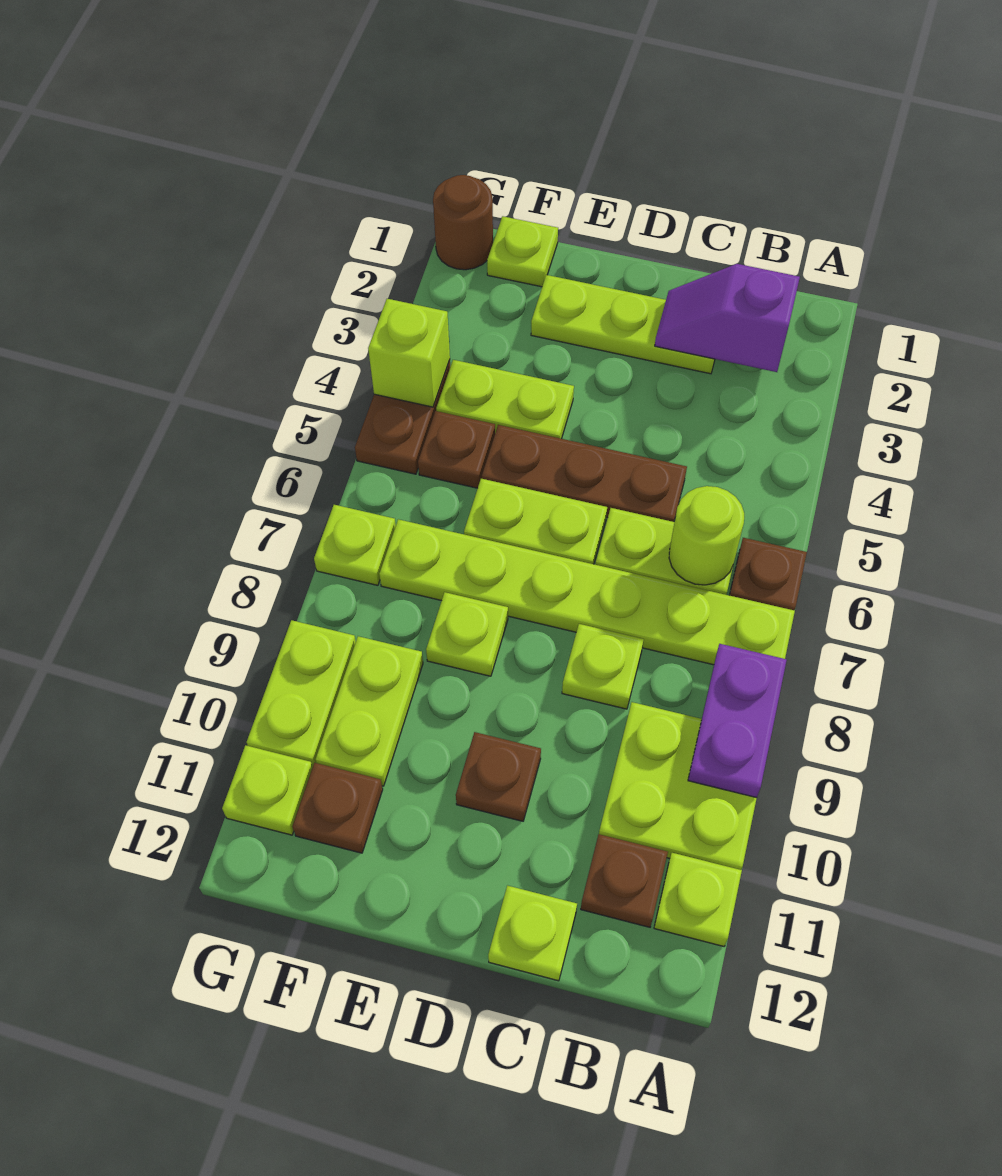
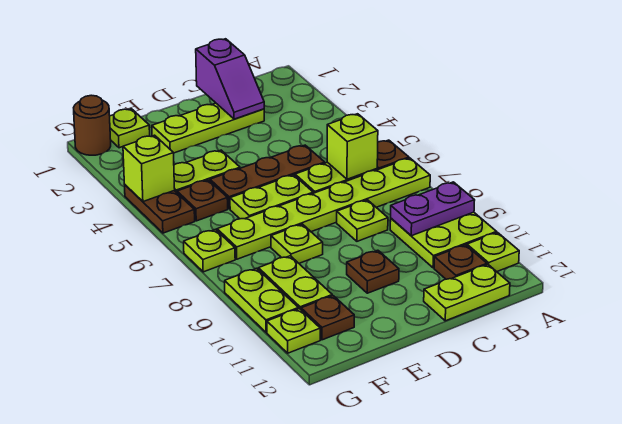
purple plate A8:A9 level 2 -> purple plate A9:B9 level 2
purple slope B2:C2 level 2 top B -> purple slope C1:C2 level 2 top 1
lime round brick B6 level 2 -> lime brick B6 level 2
lime plate C12 level 1 -> lime plate B12:C12 level 1

